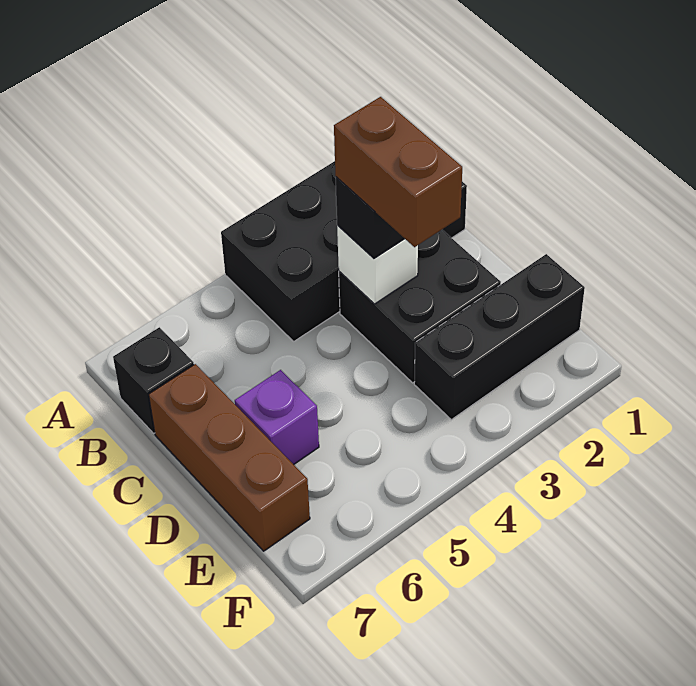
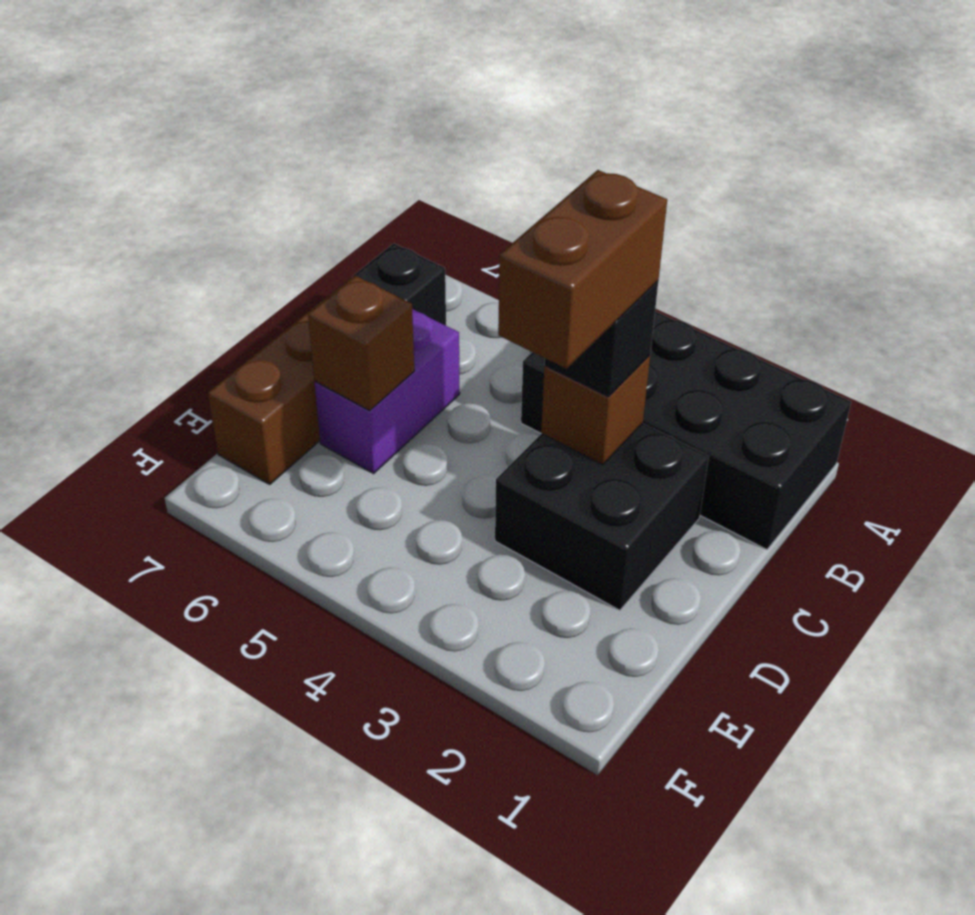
white brick C3 level 2 -> brown brick C3 level 2
purple brick D6 level 1 -> purple brick C6:D6 level 1
none -> brown brick D6 level 2
black brick E1:E3 level 1 -> none

